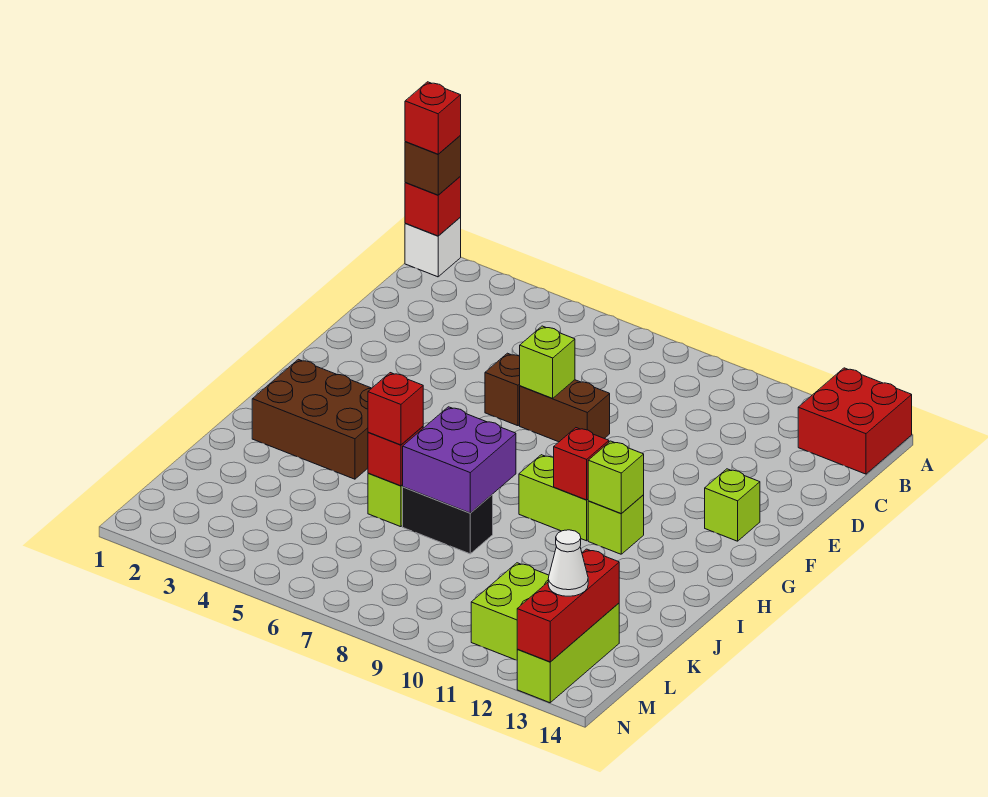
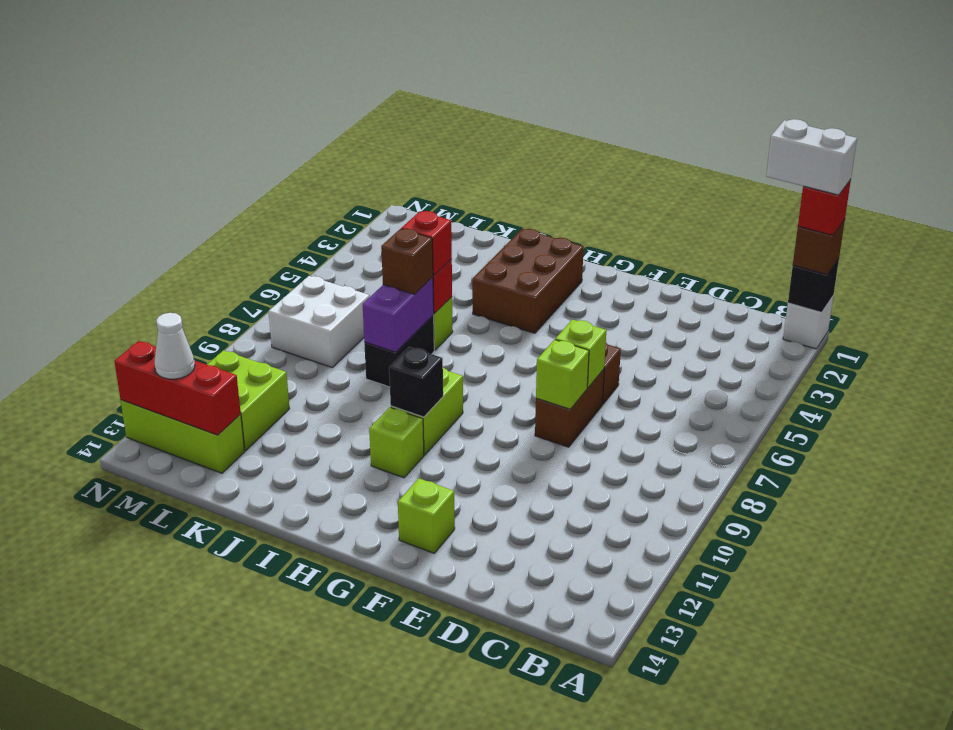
red brick A1 level 2 -> black brick A1 level 2
none -> white brick A1:B1 level 5
red brick A13:B14 level 1 -> none
red brick H10 level 2 -> black brick H10 level 2
lime brick H11 level 2 -> lime brick E8 level 2
purple brick I7:J8 level 2 -> purple brick J7:J8 level 2
none -> brown brick J7 level 3
none -> white brick L7:M8 level 1

